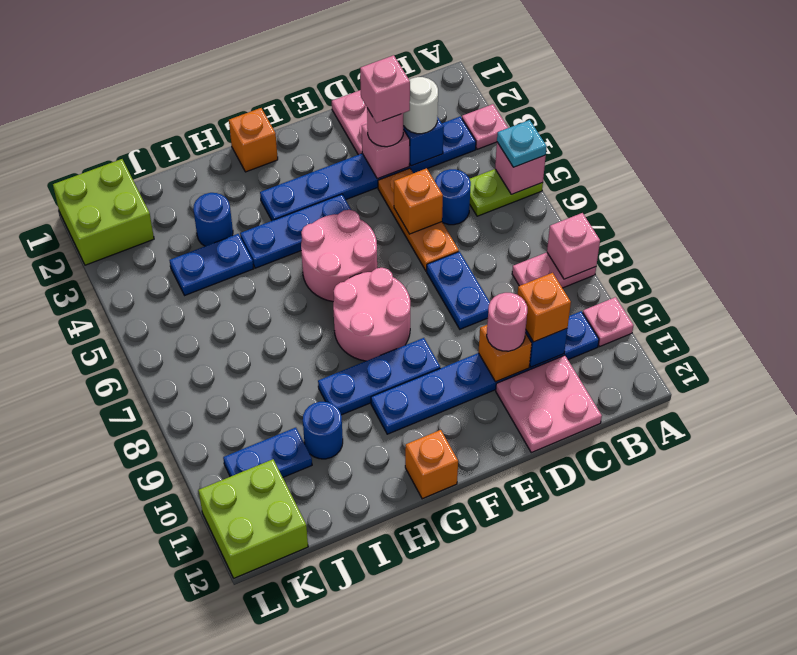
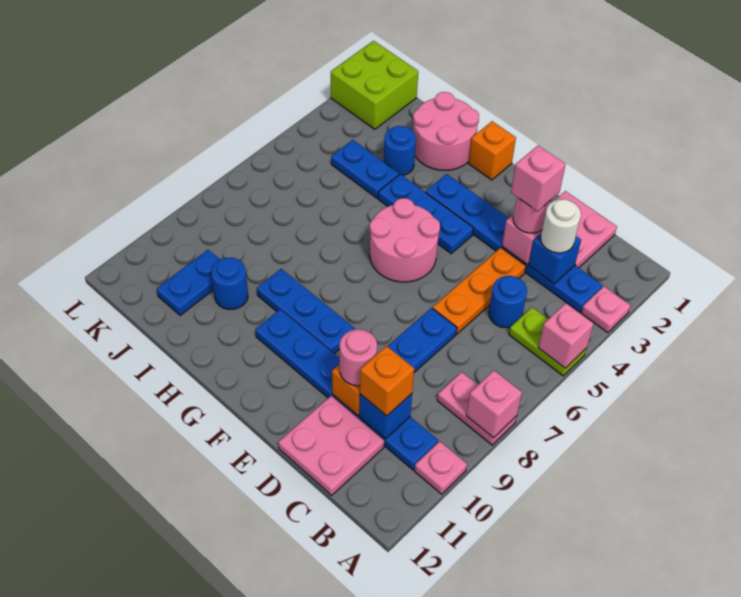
cyan plate A5 level 3 -> none
orange brick D5 level 2 -> none
pink round brick F7:G8 level 1 -> pink round brick H1:I2 level 1
orange brick G12 level 1 -> none
blue plate J10:K10 level 1 -> blue plate J10:J11 level 1
lime brick K11:L12 level 1 -> none

